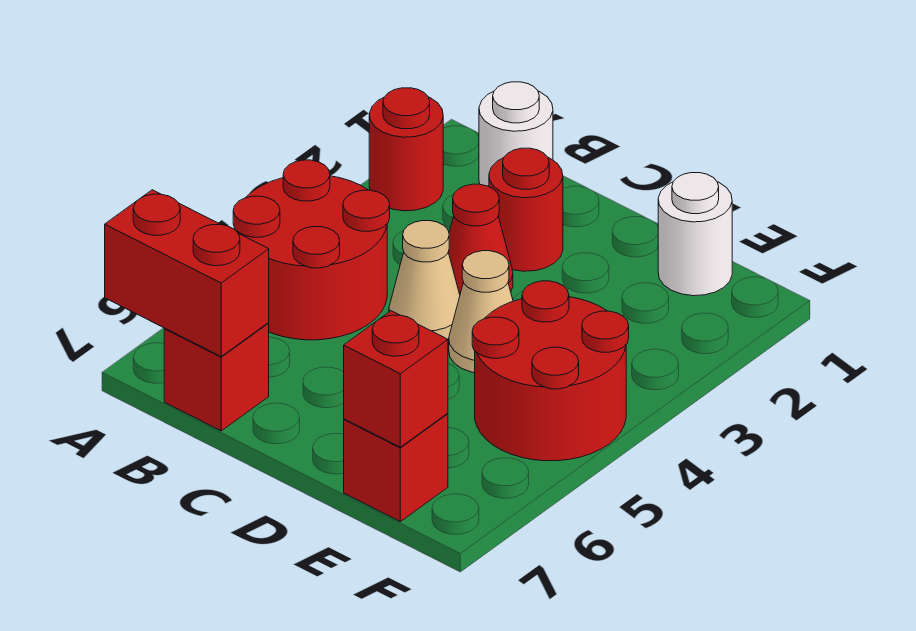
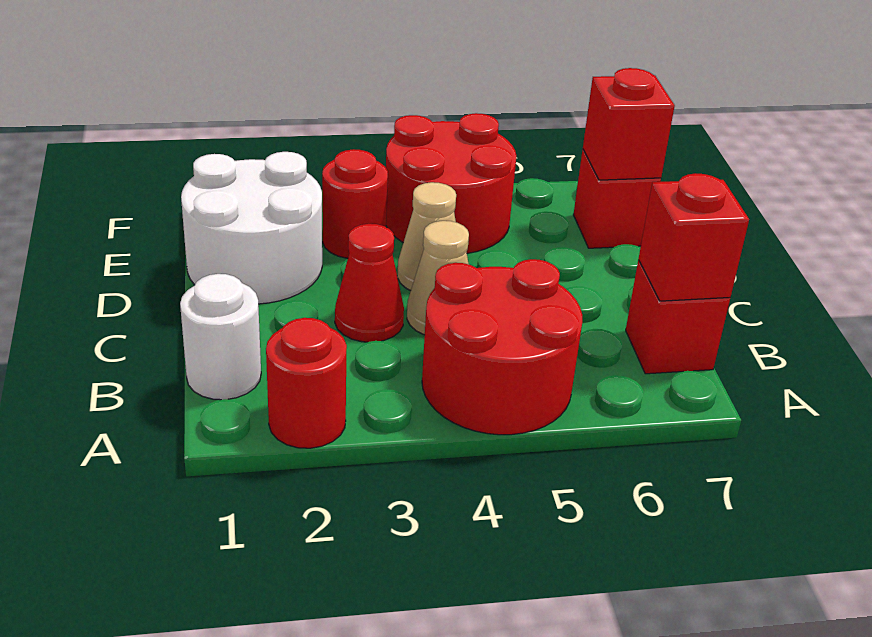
red brick A7:B7 level 2 -> red brick B7 level 2
red round brick C2 level 1 -> red round brick E3 level 1
white round brick E1 level 1 -> white round brick D1:E2 level 1

